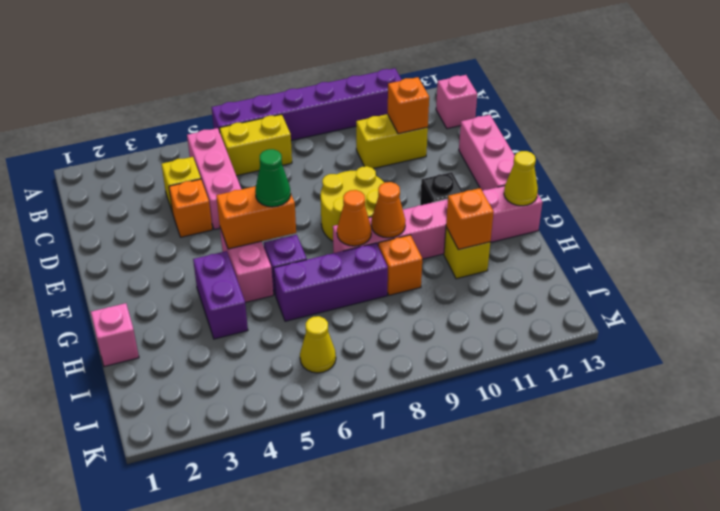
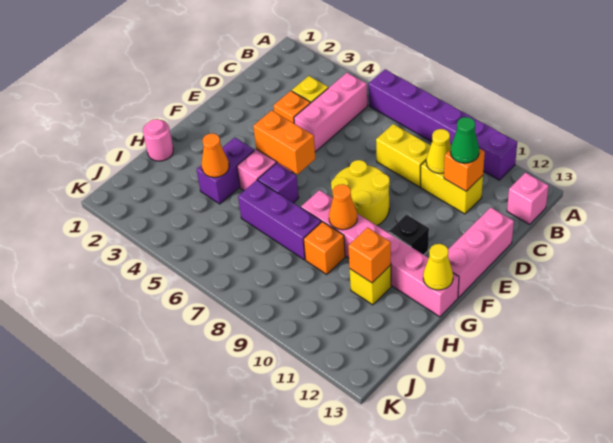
yellow brick B6:B7 level 1 -> yellow brick C8:C9 level 1
green cone F6 level 3 -> green cone C11 level 3
orange cone G8 level 2 -> orange cone H4 level 2
pink brick H1 level 1 -> pink round brick H1 level 1
yellow cone J6 level 1 -> yellow cone C10 level 2

